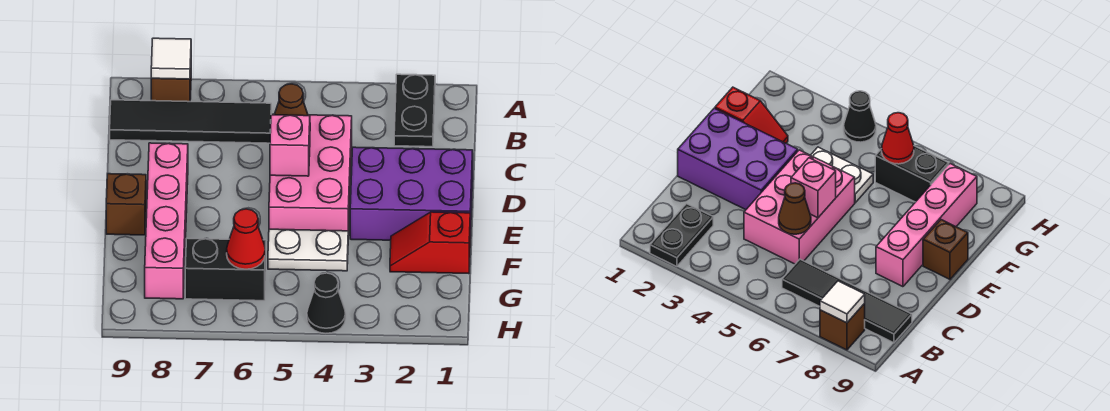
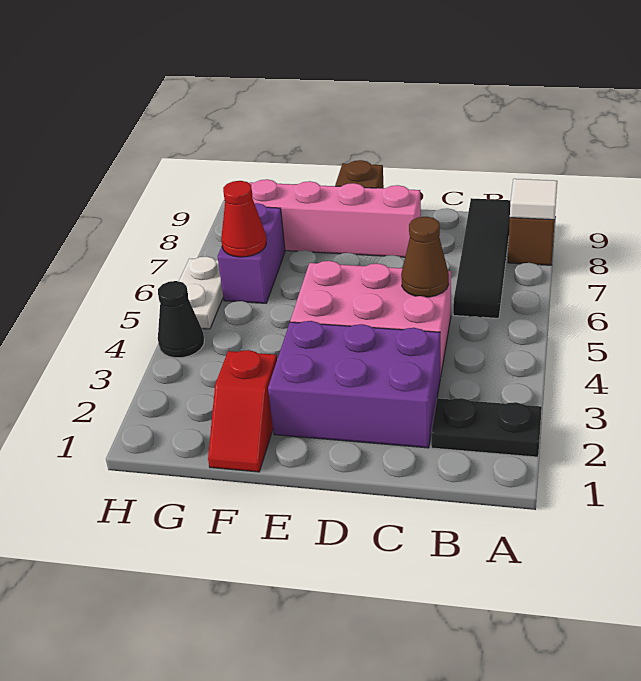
purple brick D1:E3 level 1 -> purple brick C2:E3 level 1
pink brick D5 level 2 -> none
red slope F1:F2 level 1 top 1 -> red slope F1:F2 level 1 top 2
white plate F4:F5 level 1 -> white plate H5:H6 level 1
black brick G6:G7 level 1 -> purple brick G6:G7 level 1

